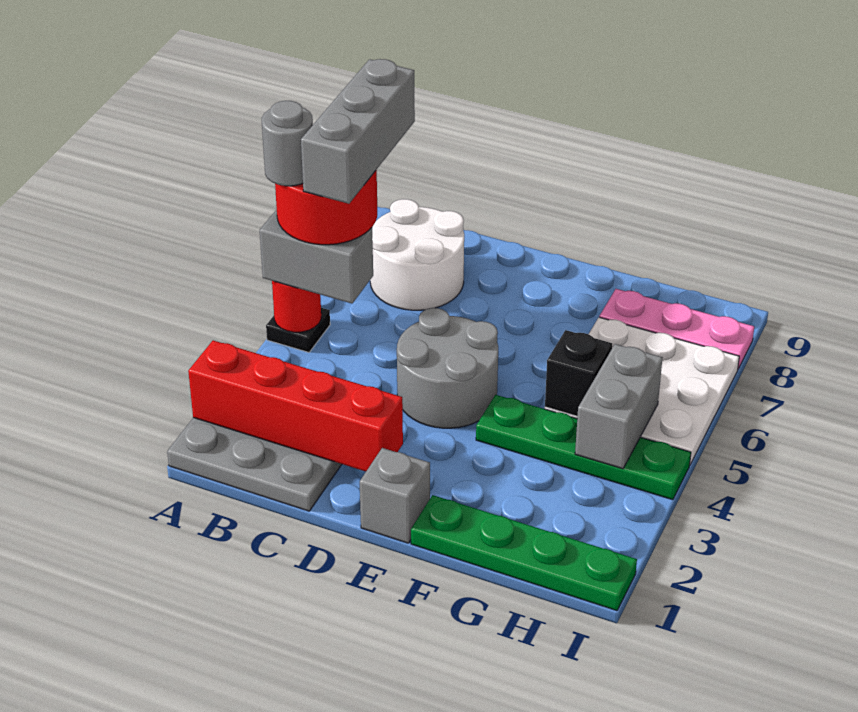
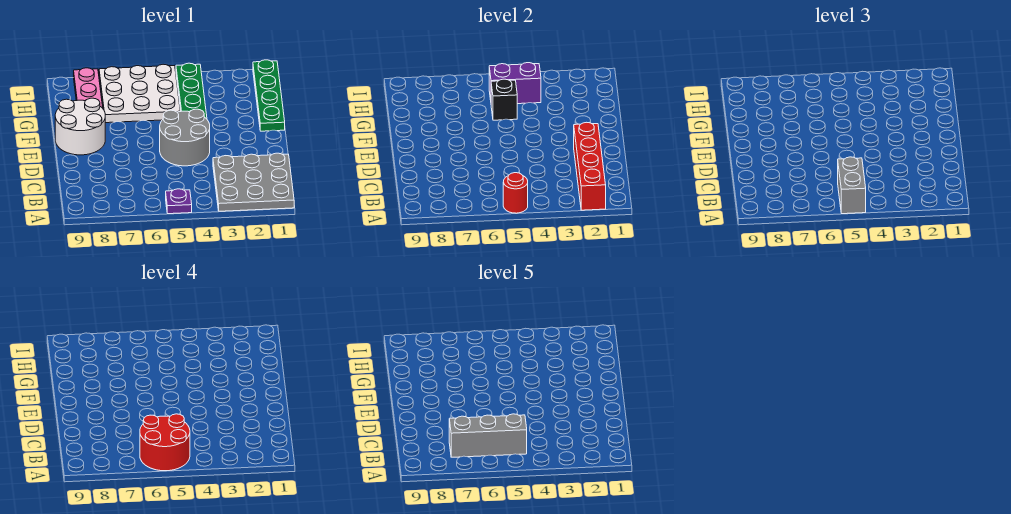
black plate A5 level 1 -> purple plate A5 level 1
grey round brick A5 level 5 -> none
white round brick B7:C8 level 1 -> white round brick E8:F9 level 1
grey brick E1 level 1 -> none
grey brick H4:H5 level 2 -> purple brick H4:H5 level 2

